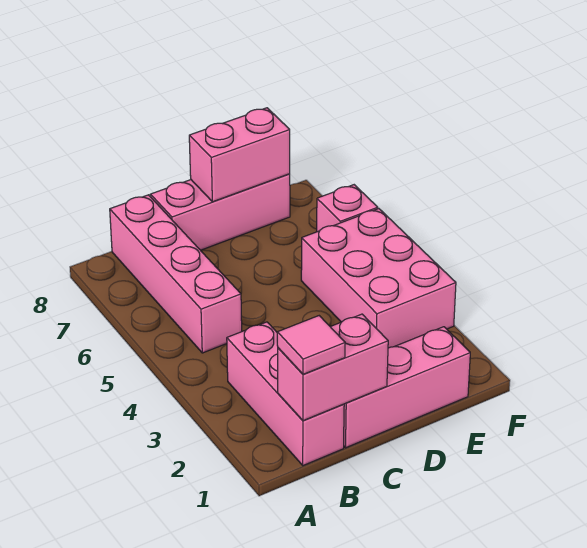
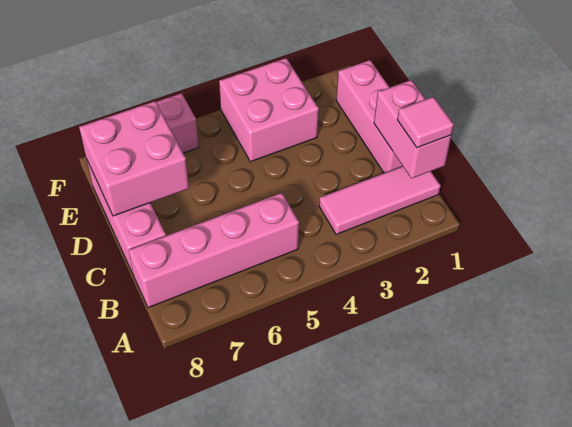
pink brick B1:B3 level 1 -> pink tile B1:B3 level 1
pink brick D8:E8 level 2 -> pink brick D7:E8 level 2
pink brick E3:F5 level 1 -> pink brick E3:F4 level 1

